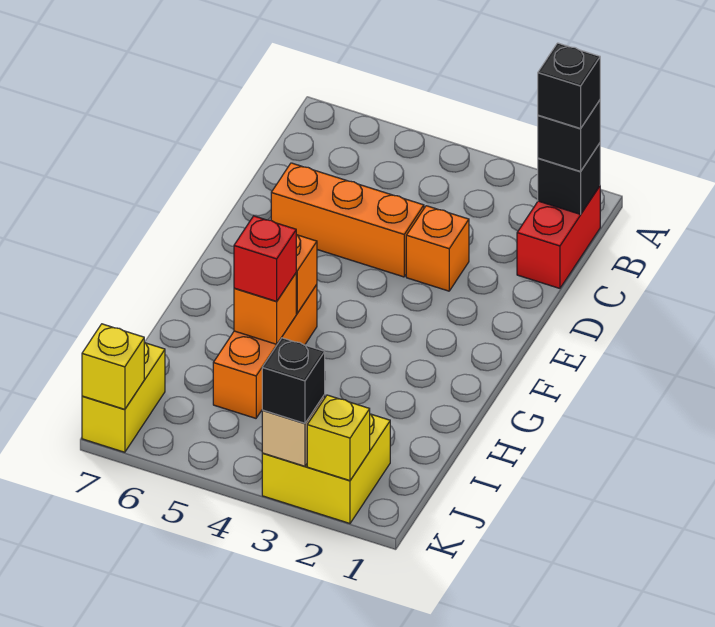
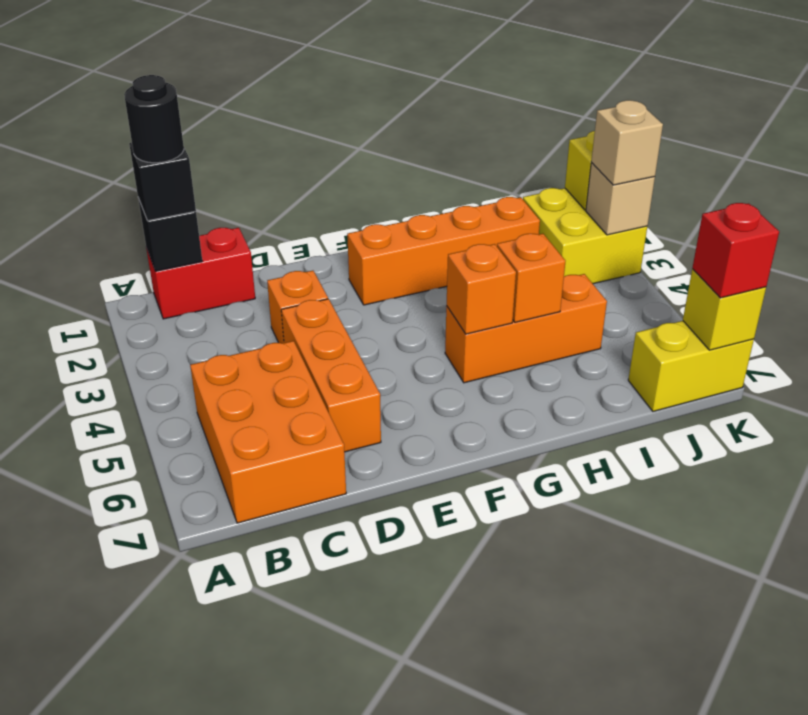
black brick B1 level 4 -> black round brick B1 level 4
none -> orange brick B5:C7 level 1
none -> orange brick F2:I2 level 1
red brick H5 level 3 -> red brick K7 level 3
black brick K3 level 3 -> tan brick K3 level 3

